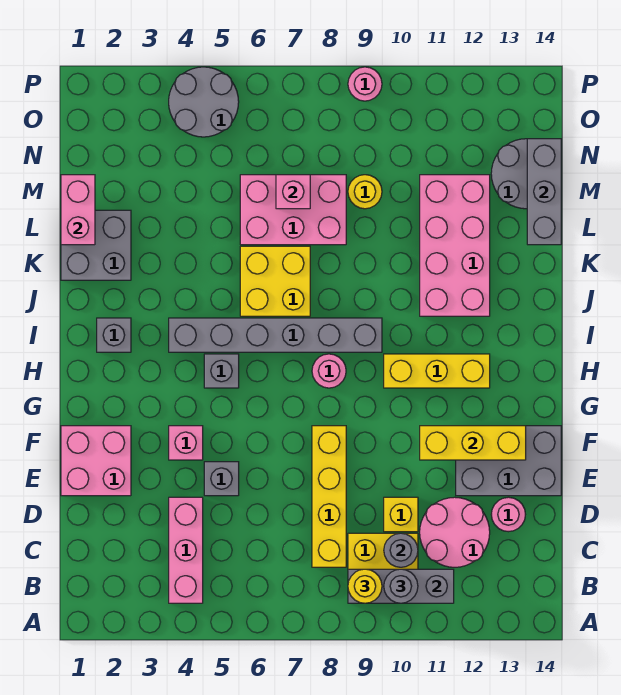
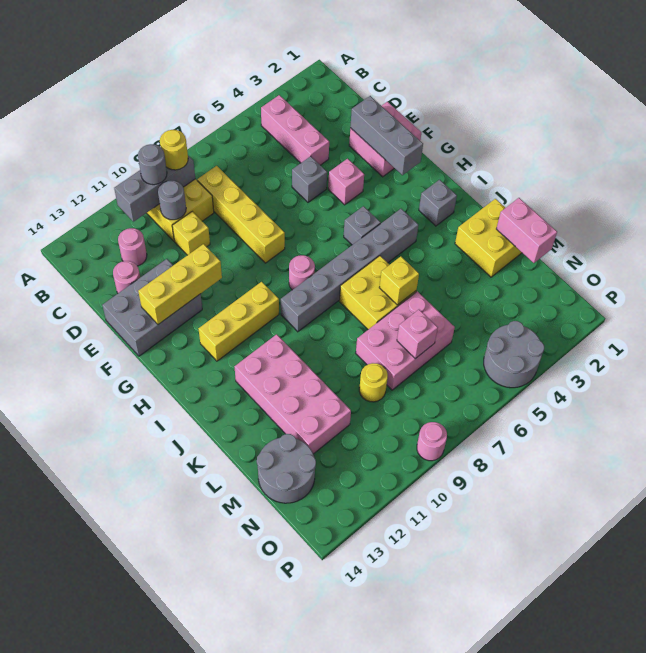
pink round brick C11:D12 level 1 -> pink round brick C12 level 1
grey brick K1:L2 level 1 -> yellow brick K1:L2 level 1
none -> yellow brick K6 level 2
grey brick L14:N14 level 2 -> grey brick E2:G2 level 2

